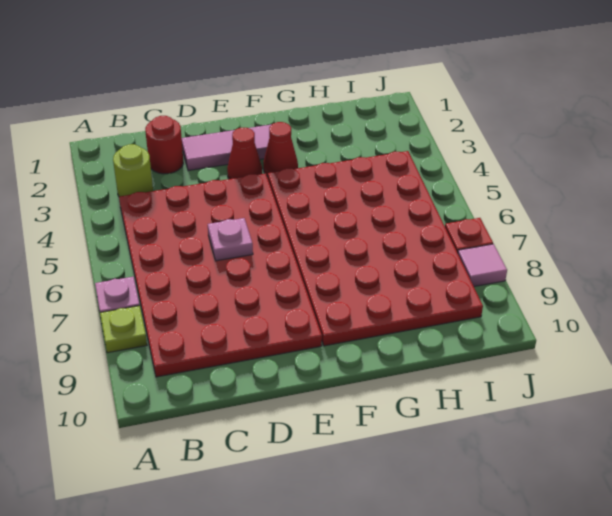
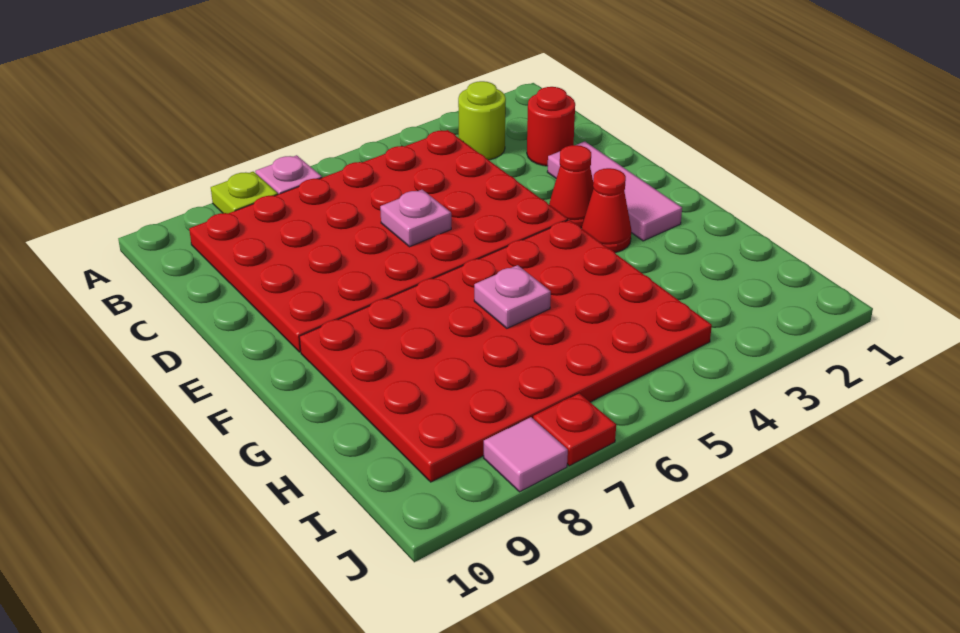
none -> pink plate G6 level 2

